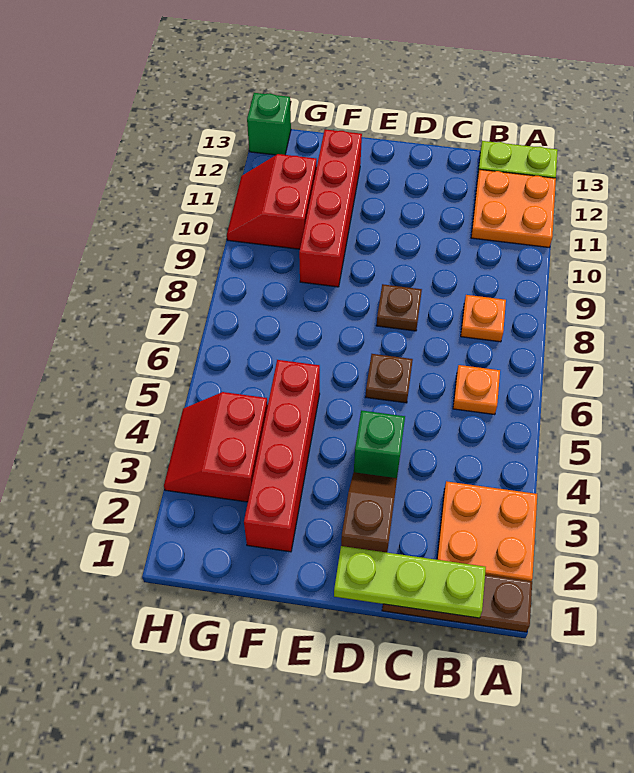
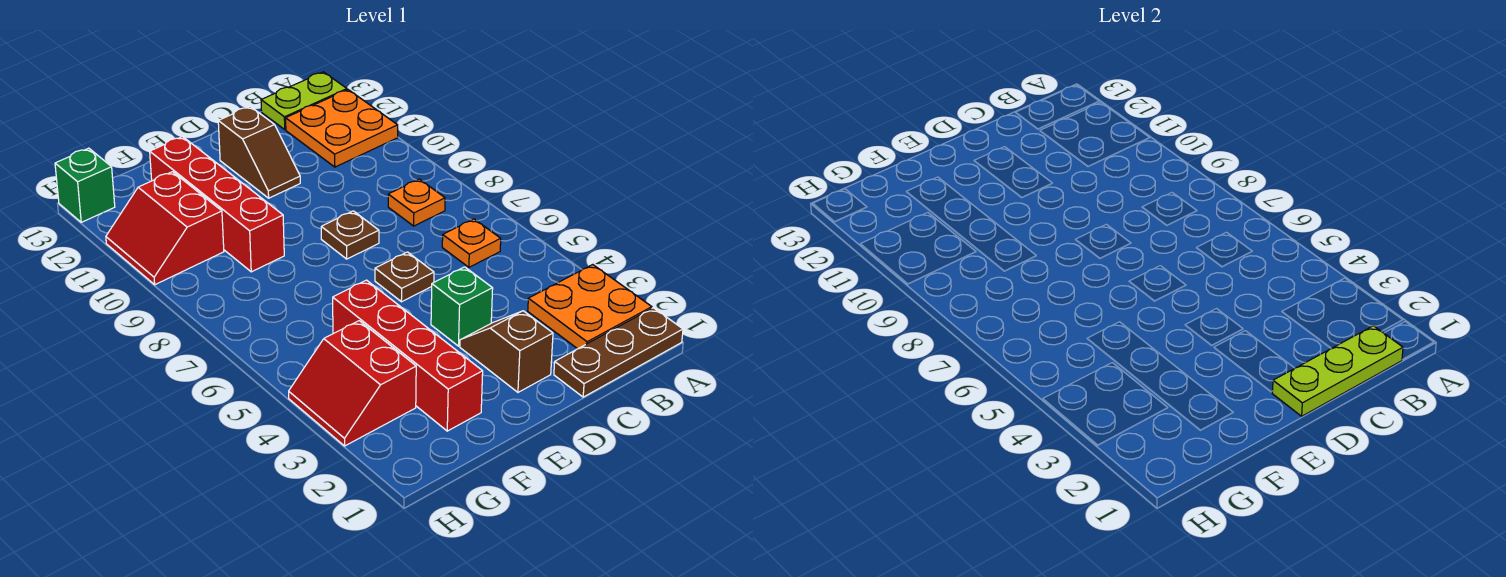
none -> brown slope D11:D12 level 1 top 12

